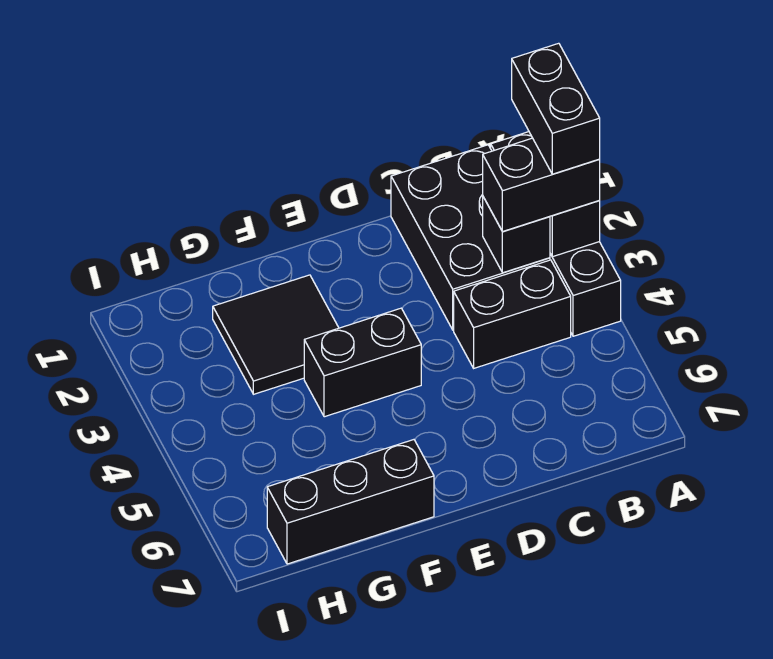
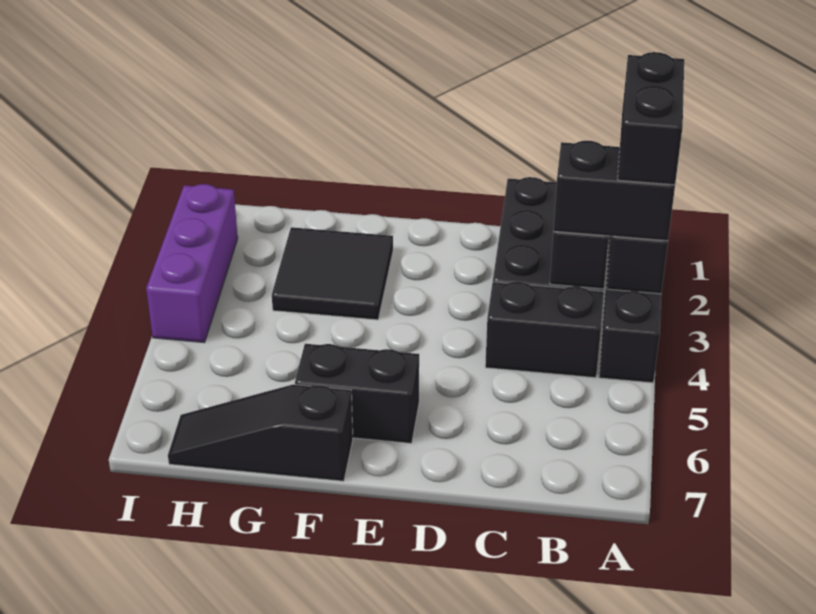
black brick E4:F4 level 1 -> black brick E6:F6 level 1
black brick F7:H7 level 1 -> black slope F7:H7 level 1 top F
none -> purple brick I2:I4 level 1

